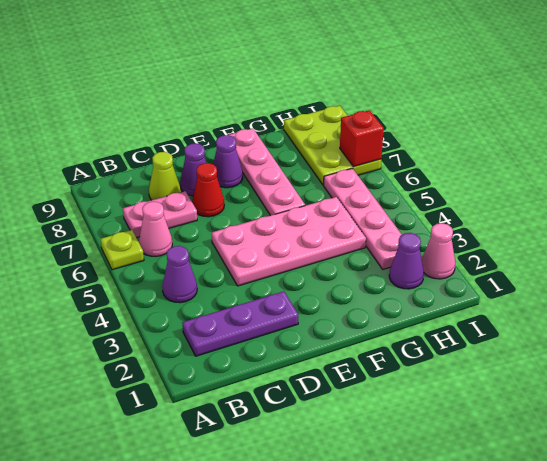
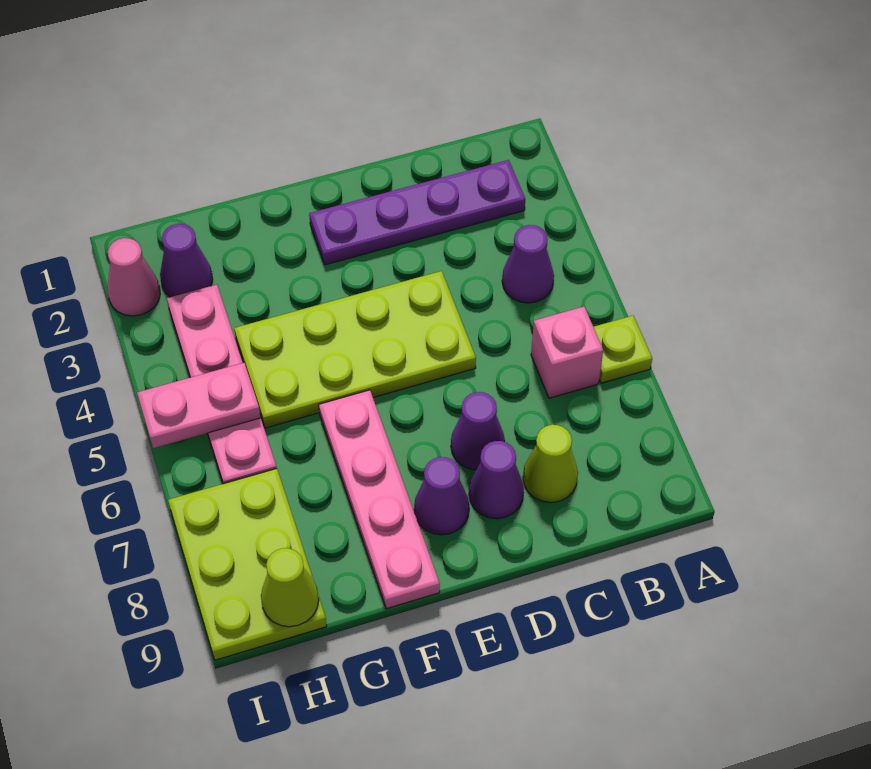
purple plate B2:D2 level 1 -> purple plate B2:E2 level 1
pink cone B6 level 1 -> pink brick B6 level 1
pink plate B7:C7 level 1 -> pink plate H5:I5 level 2
pink plate D4:G5 level 1 -> lime plate D4:G5 level 1
red cone D7 level 1 -> purple cone D7 level 1
none -> lime cone H9 level 2
red brick I7 level 2 -> none

